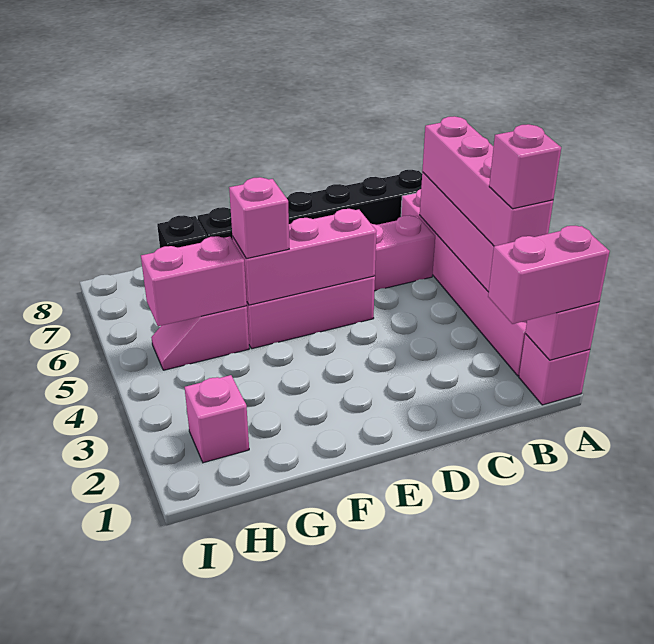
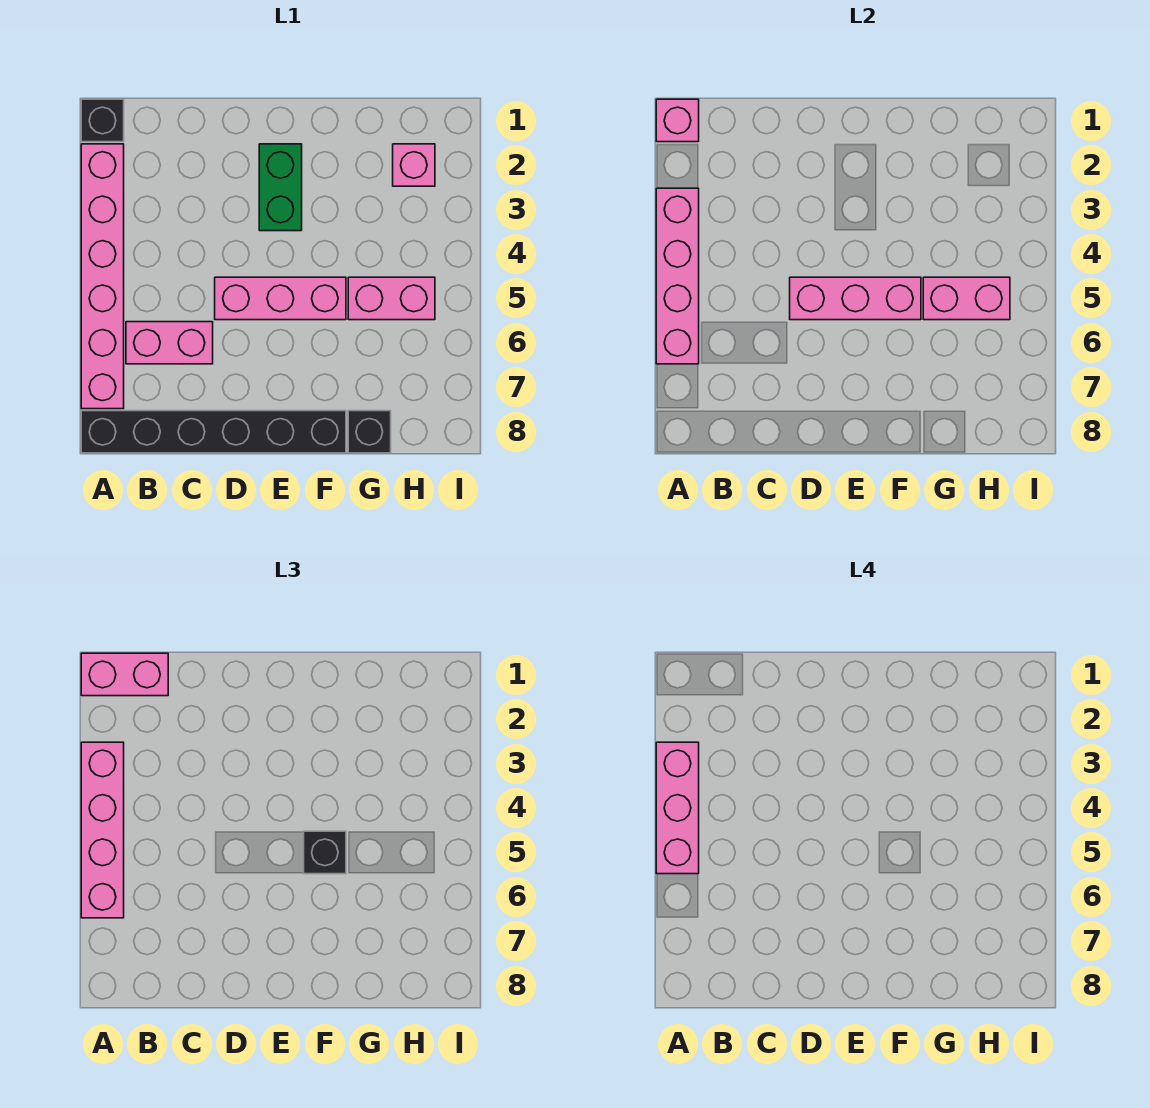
pink brick A1 level 1 -> black brick A1 level 1
pink brick A3 level 4 -> pink brick A3:A5 level 4
none -> green brick E2:E3 level 1
pink brick F5 level 3 -> black brick F5 level 3
pink slope G5:H5 level 1 top G -> pink brick G5:H5 level 1

